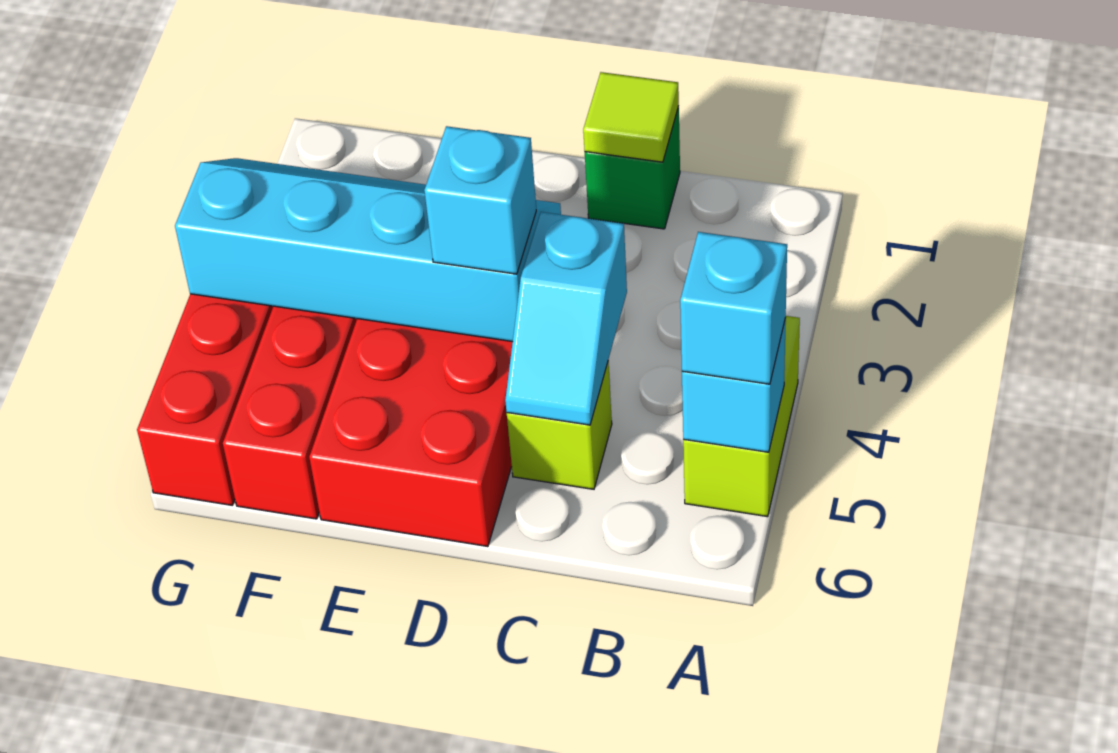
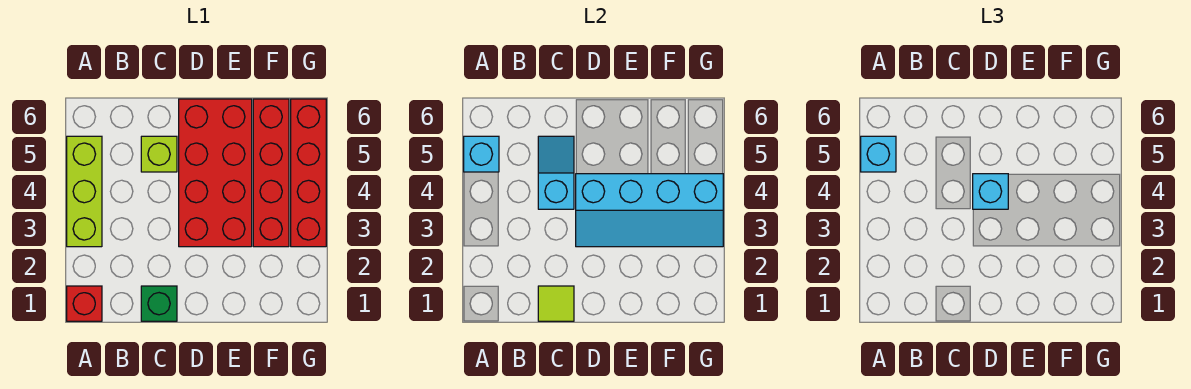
none -> red brick A1 level 1
lime brick A4:A5 level 1 -> lime brick A3:A5 level 1

